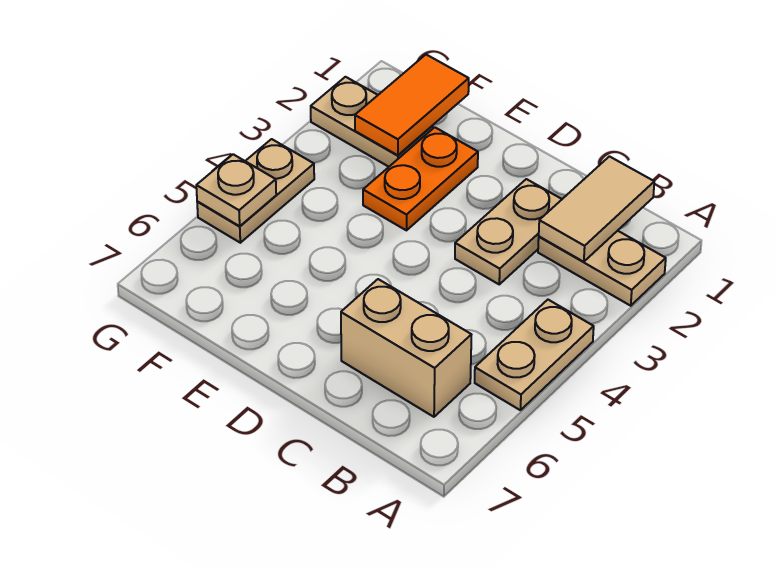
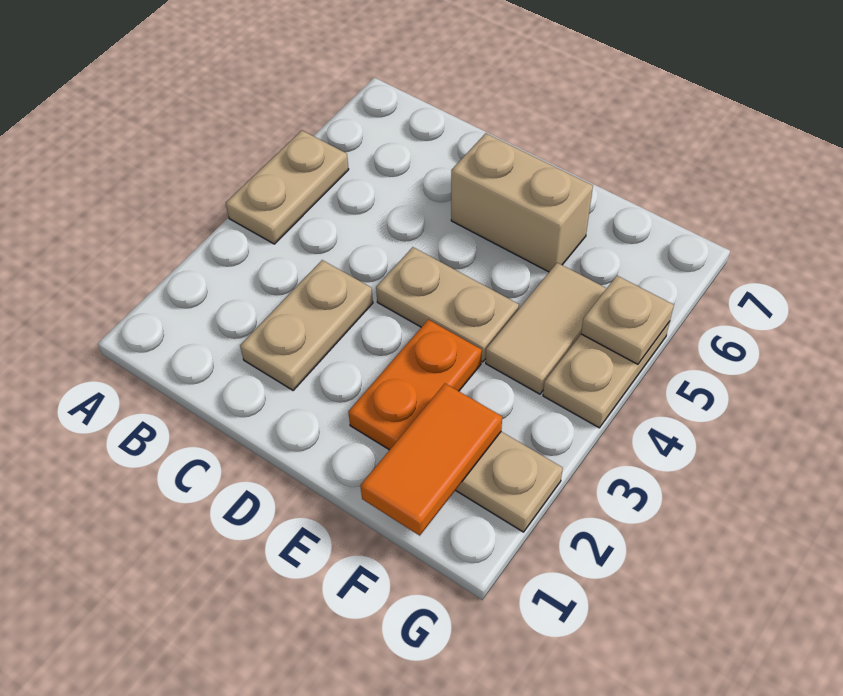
tan plate A2:B2 level 1 -> tan plate D4:E4 level 1
tan tile B1:B2 level 2 -> tan tile F4:F5 level 1
tan brick B6:C6 level 1 -> tan brick D6:E6 level 1

